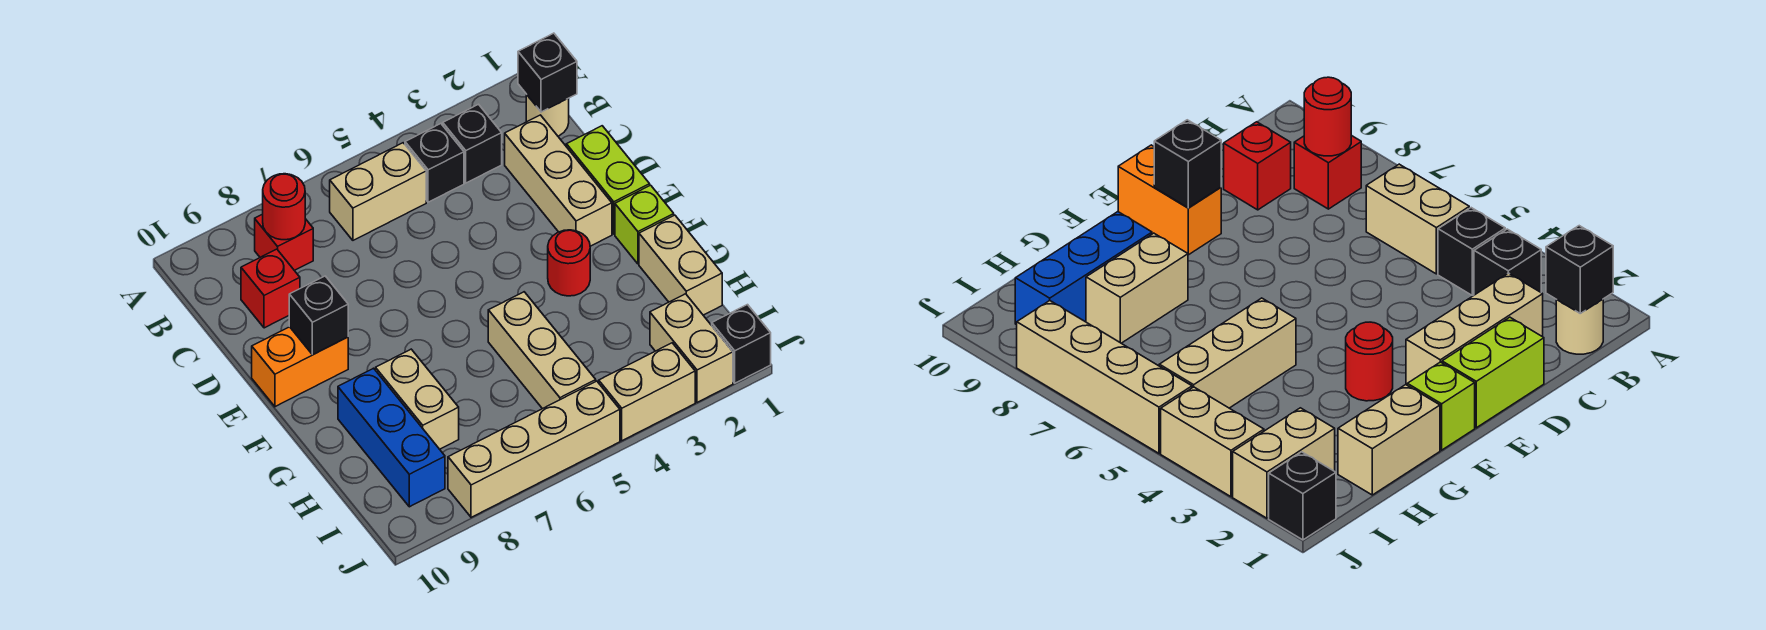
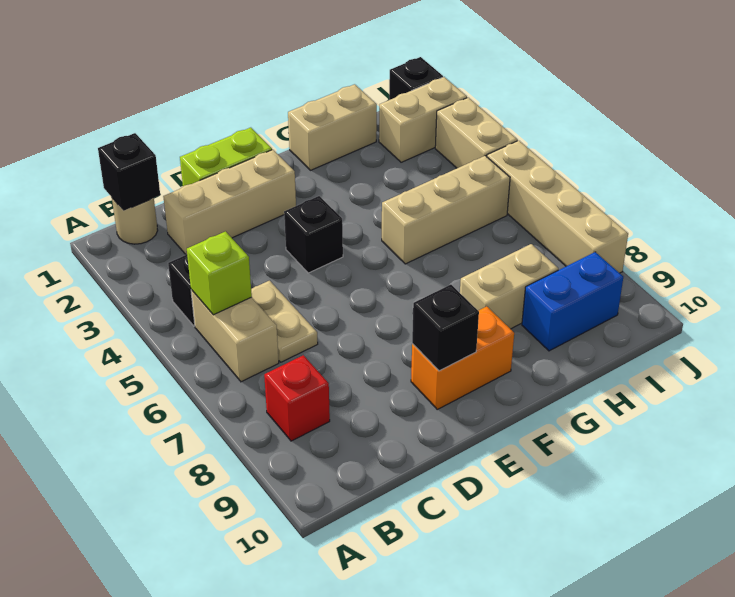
black brick B3 level 1 -> black brick E4 level 1
red round brick B8 level 2 -> none
none -> tan plate C5:C6 level 1
red brick C9 level 1 -> none
orange brick E9:E10 level 1 -> orange brick E9:F9 level 1
lime brick F1 level 1 -> lime brick B5 level 2
red round brick F3 level 1 -> none
blue brick G9:I9 level 1 -> blue brick H9:I9 level 1

